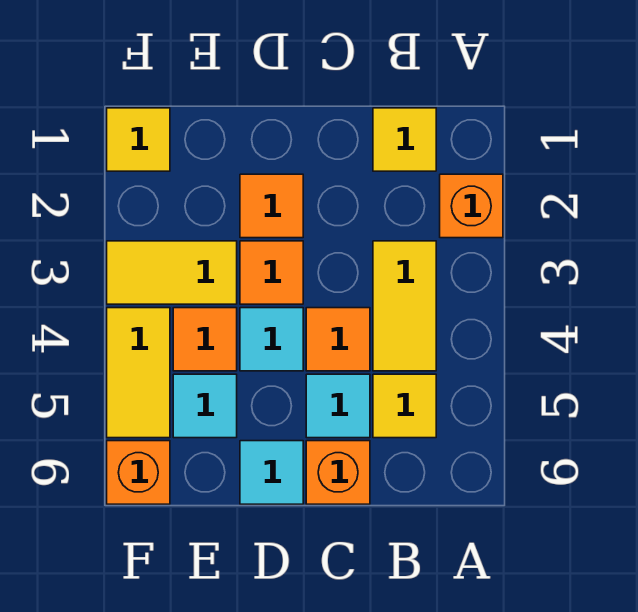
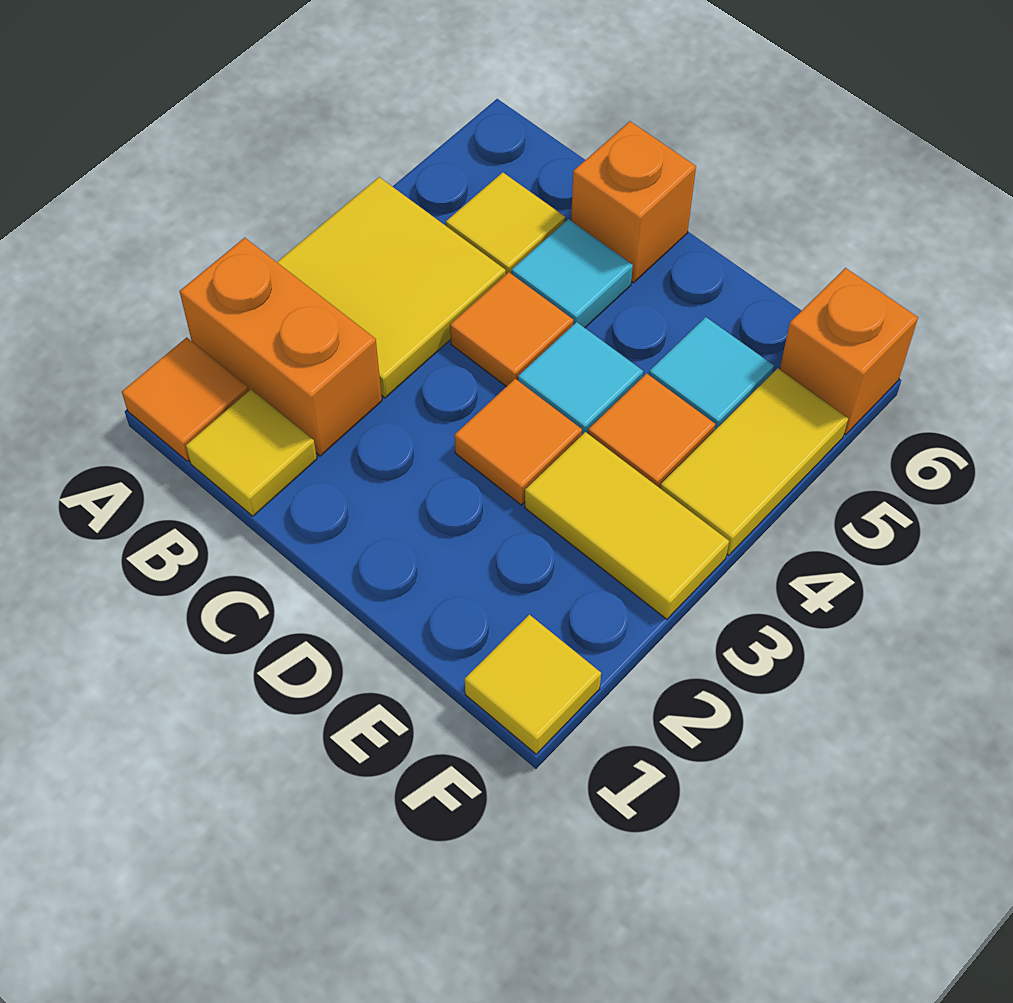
orange brick A2 level 1 -> orange brick A2:B2 level 1
yellow tile B3:B4 level 1 -> yellow tile A3:B4 level 1
orange tile D2 level 1 -> orange tile A1 level 1
cyan tile D6 level 1 -> none

